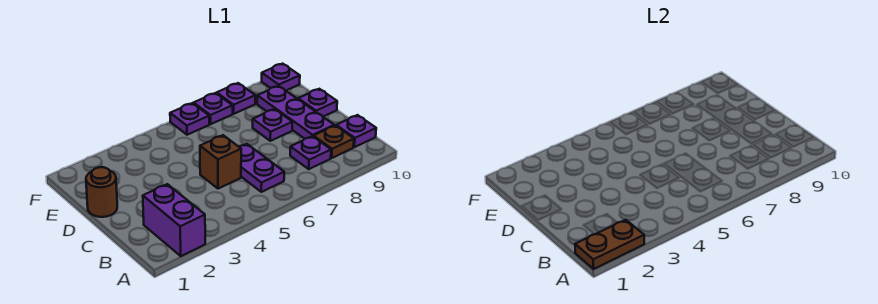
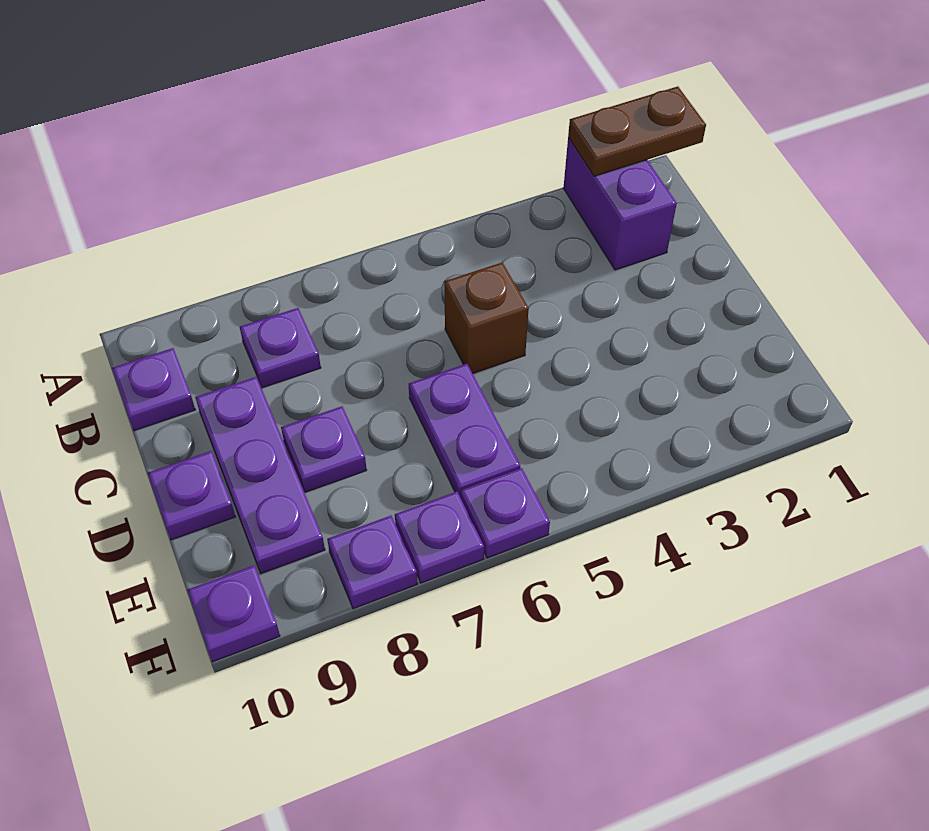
purple plate B6:C6 level 1 -> purple plate D6:E6 level 1
brown plate B9 level 1 -> none
brown round brick D1 level 1 -> none

